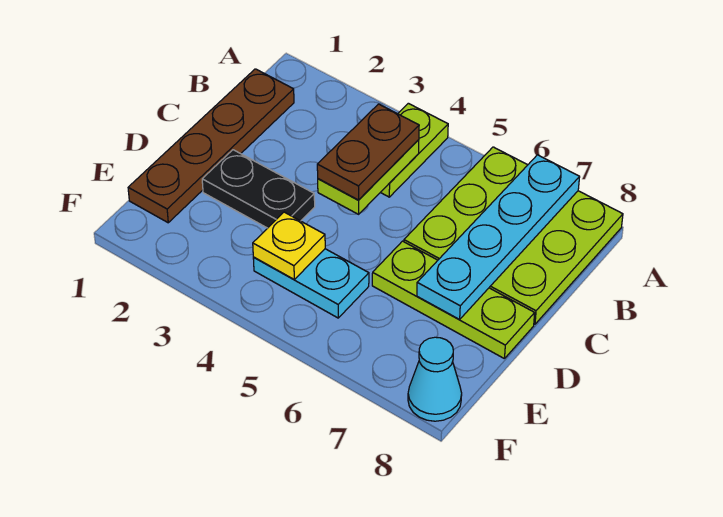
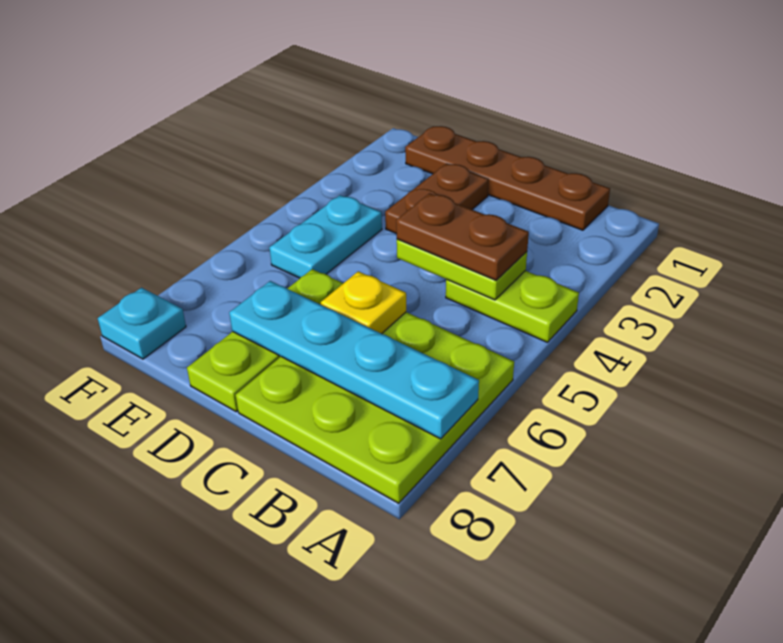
black plate D2:D3 level 1 -> brown plate D2:D3 level 1
yellow plate E4 level 2 -> yellow plate C6 level 2
cyan cone F8 level 1 -> cyan plate F8 level 1

